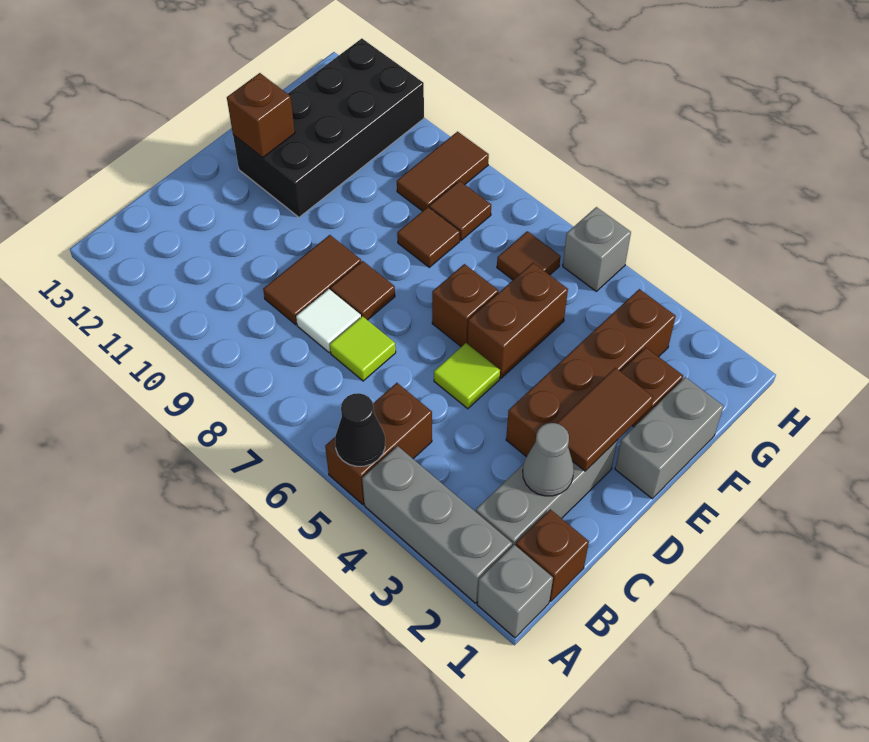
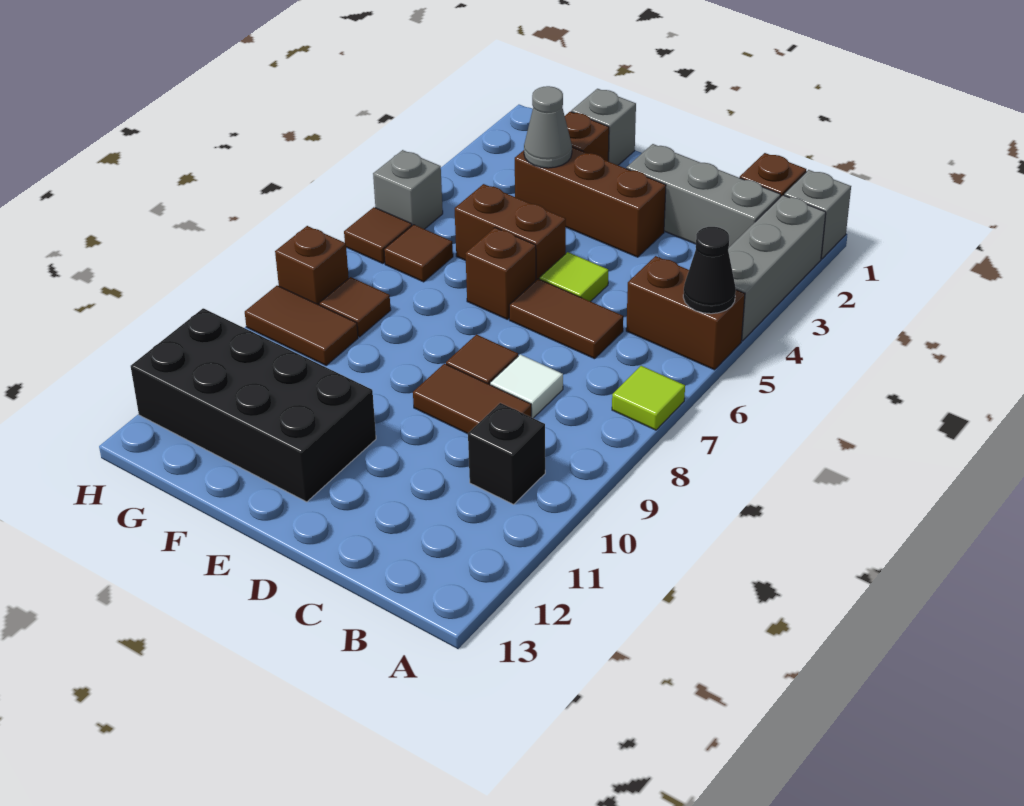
none -> black brick B10 level 1
grey cone C2 level 2 -> grey cone F3 level 2
lime tile C7 level 1 -> lime tile A7 level 1
brown tile D2:E2 level 2 -> brown tile C6:D6 level 1
brown brick D3:G3 level 1 -> brown brick D3:F3 level 1
grey brick E1:F1 level 1 -> grey brick F1 level 1
brown brick E12 level 2 -> brown brick H8 level 1
brown tile F8 level 1 -> brown tile H6 level 1

